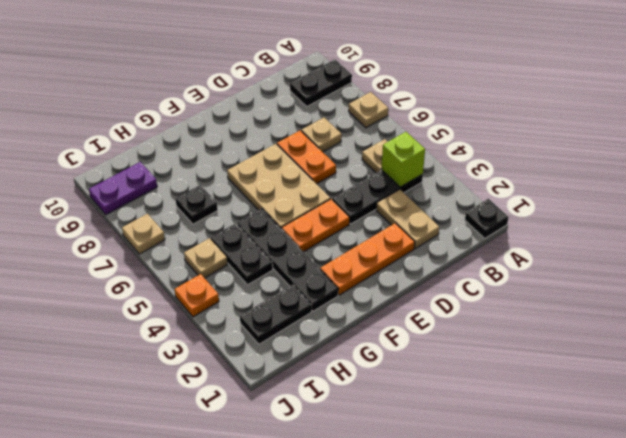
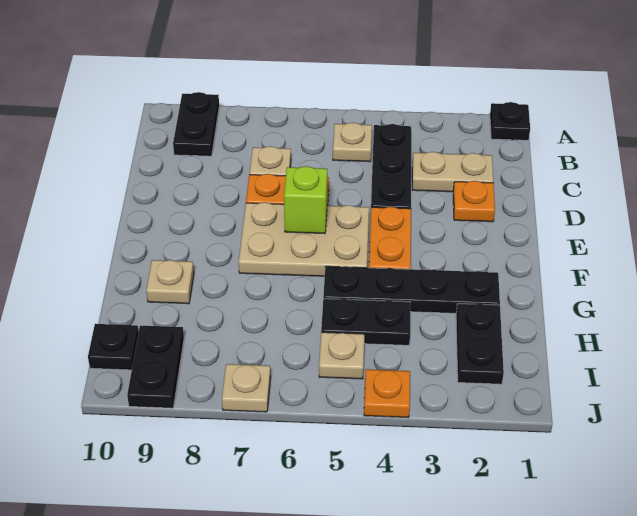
tan plate A7 level 1 -> tan plate G9 level 1
lime brick B4 level 2 -> lime brick E6 level 2
orange plate D2:F2 level 1 -> orange plate D2 level 1
black plate H7 level 1 -> black plate I10 level 1
purple plate I9:J9 level 1 -> black plate I9:J9 level 1

